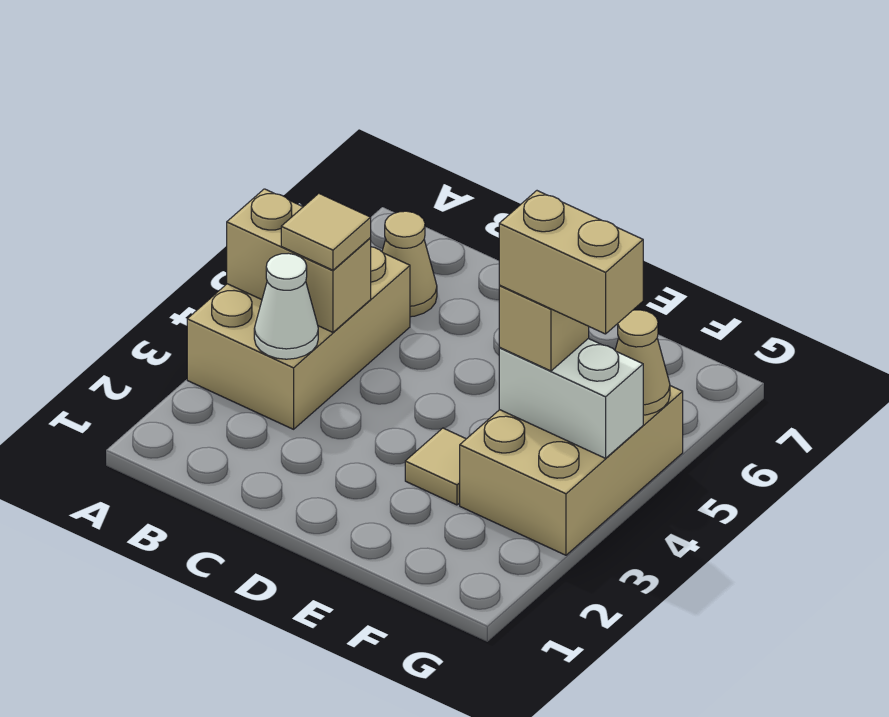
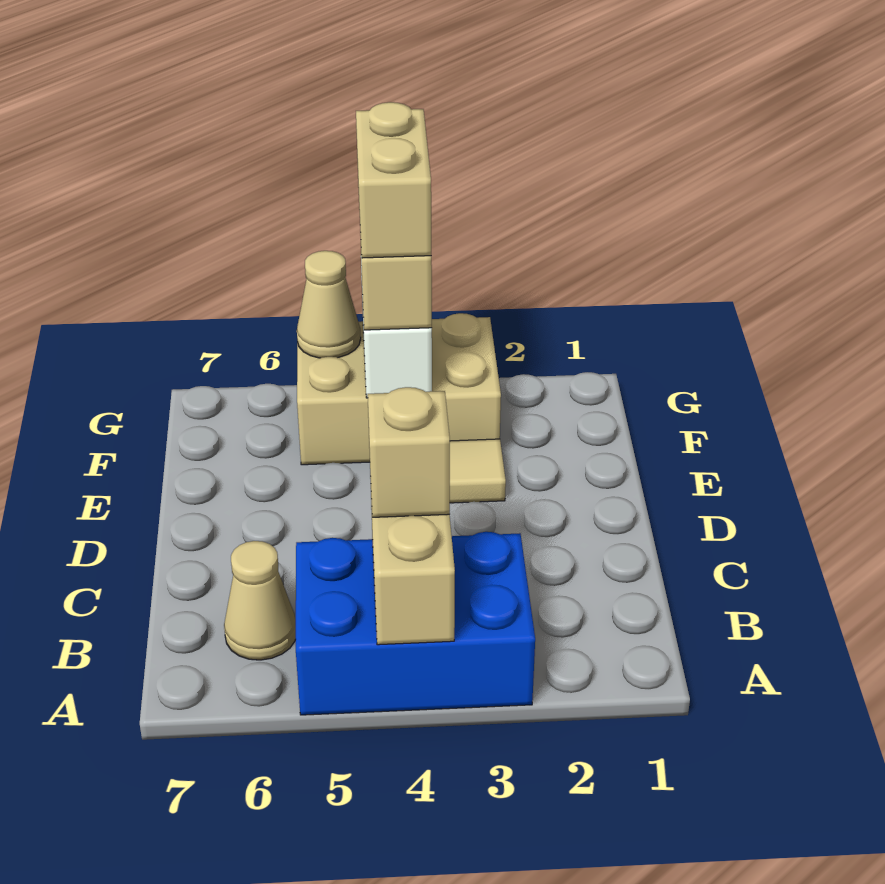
tan brick A3:B5 level 1 -> blue brick A3:B5 level 1
white cone B3 level 2 -> none
tan tile B4 level 3 -> tan brick B4 level 3

